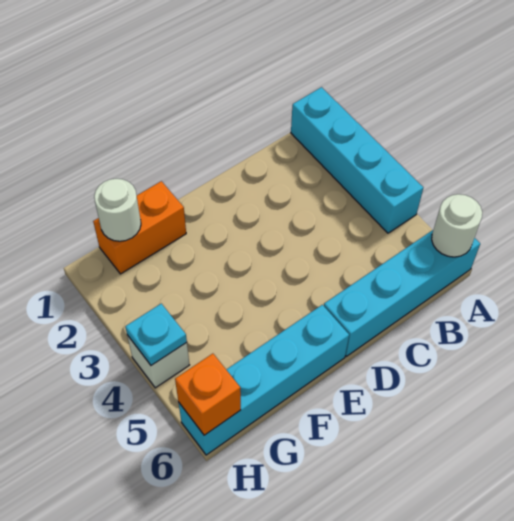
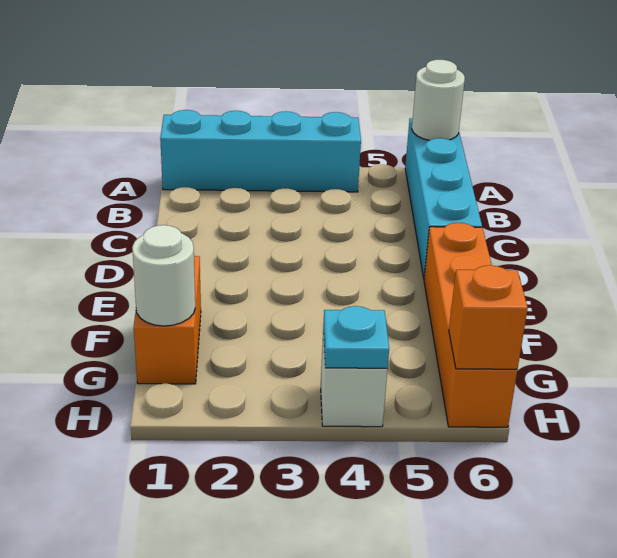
cyan brick E6:H6 level 1 -> orange brick E6:H6 level 1

